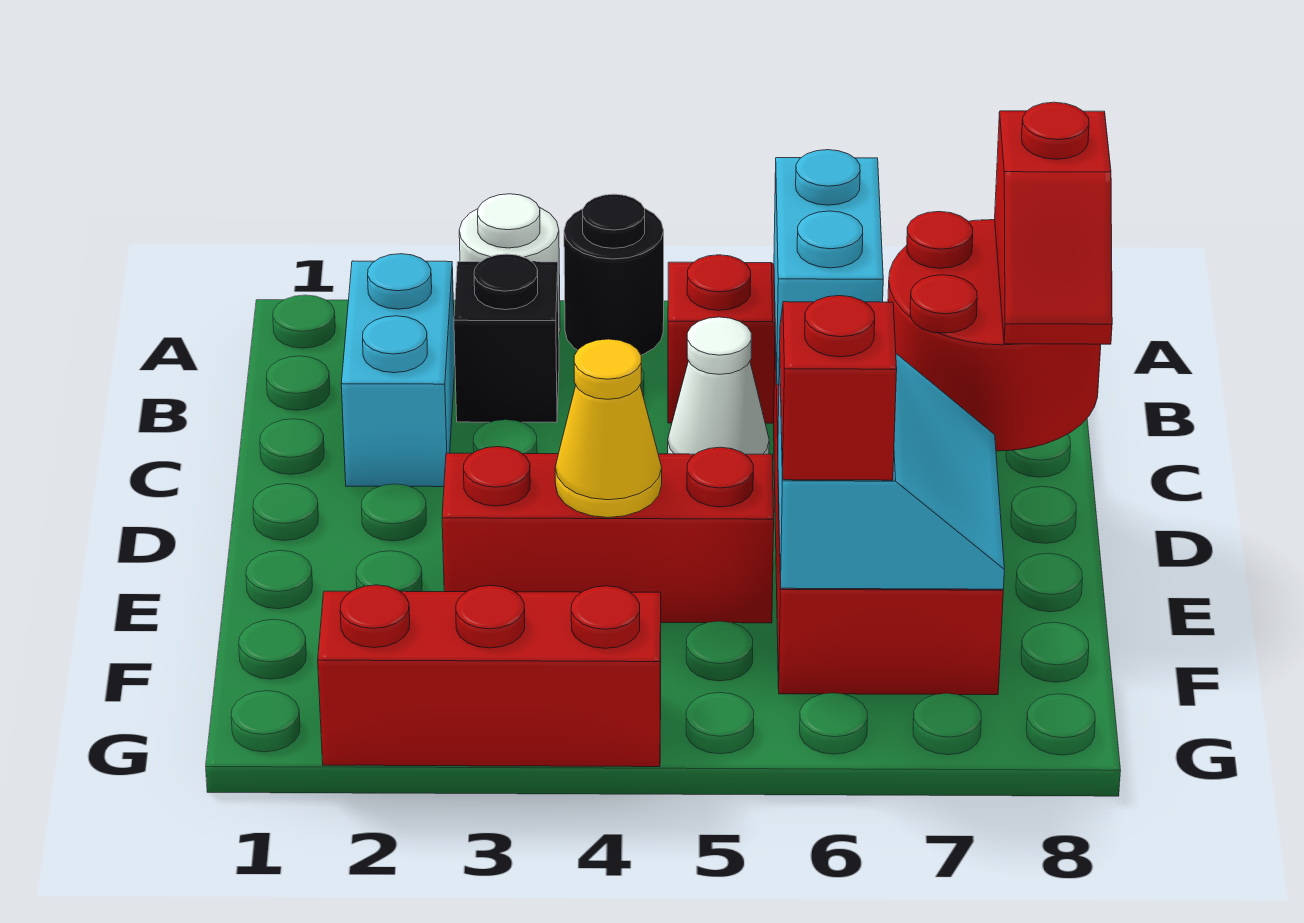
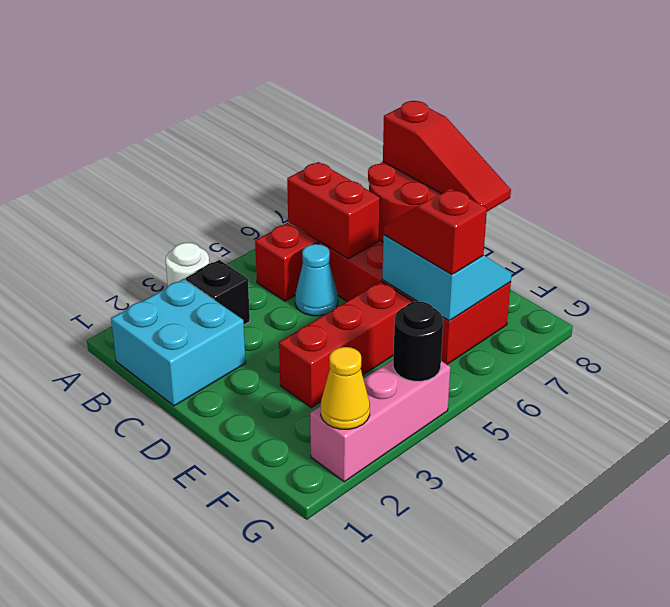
black round brick A4 level 1 -> black round brick G4 level 2
cyan brick B2:C2 level 1 -> cyan brick B1:C2 level 1
cyan brick B6:C6 level 2 -> red brick B6:C6 level 2
white cone C5 level 1 -> cyan cone C5 level 1
red slope C8:D8 level 3 top C -> red slope C8:E8 level 3 top C
yellow cone E4 level 2 -> yellow cone G2 level 2
red brick G2:G4 level 1 -> pink brick G2:G4 level 1

